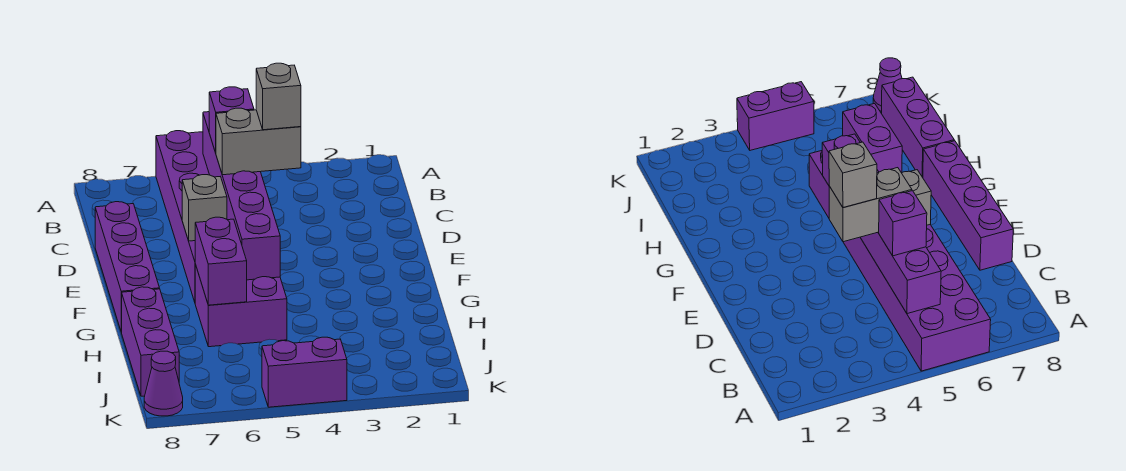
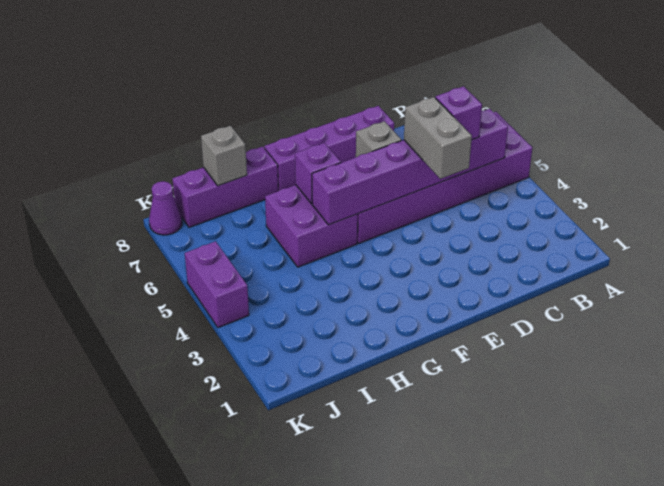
grey brick D4 level 4 -> grey brick I8 level 2
purple brick G6:H6 level 2 -> purple brick G6 level 2

